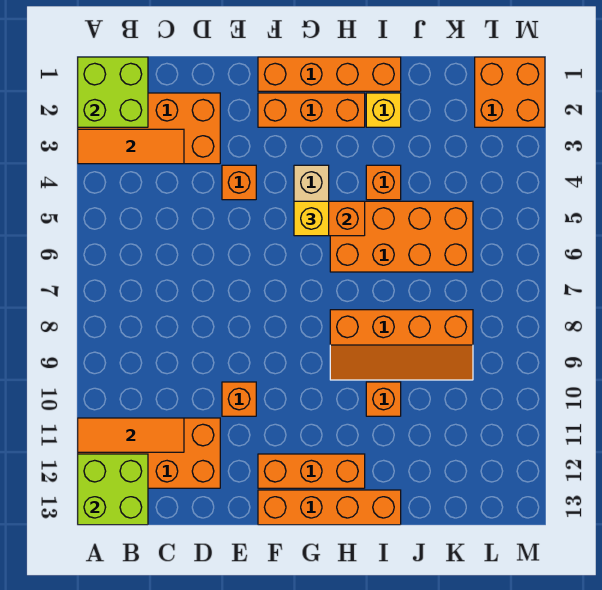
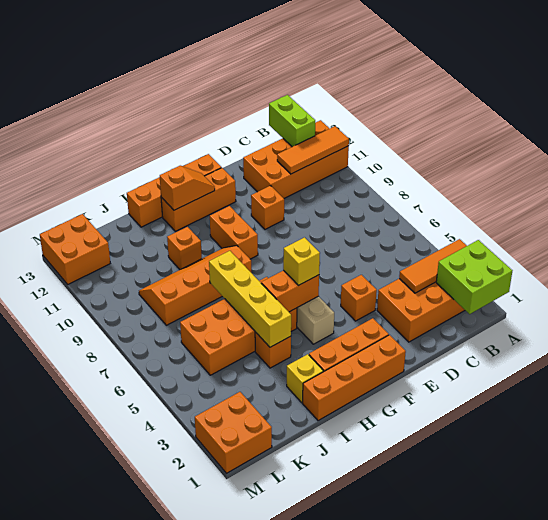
lime brick A12:B13 level 2 -> lime brick B12:B13 level 2
none -> orange brick G9:G10 level 1
none -> orange slope G12:H12 level 2 top H
none -> yellow brick I4:I7 level 2
none -> orange brick L12:M13 level 1

